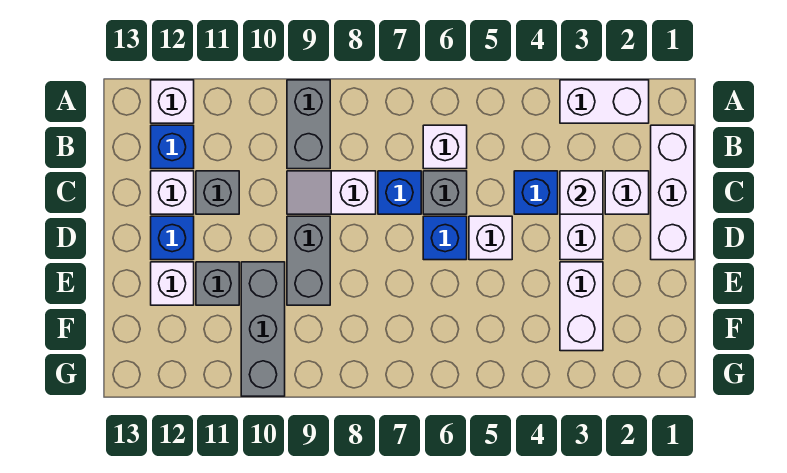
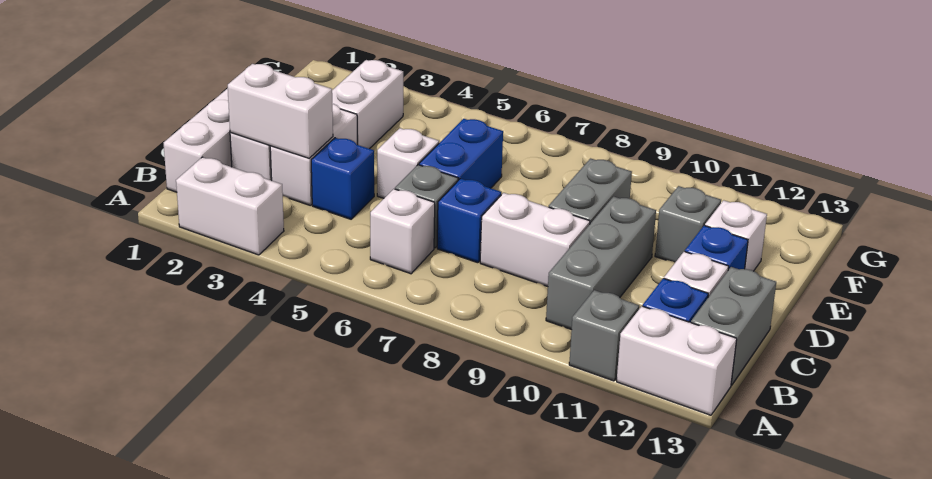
grey brick A9:B9 level 1 -> grey brick B13:C13 level 1
white brick A12 level 1 -> white brick A12:A13 level 1
white brick C3 level 2 -> white brick C2:C3 level 2
white slope C8:C9 level 1 top 8 -> white brick C8:C9 level 1
grey brick C11 level 1 -> grey brick A11 level 1
blue brick D6 level 1 -> blue brick D6:E6 level 1
grey brick E10:G10 level 1 -> grey brick B10:D10 level 1

